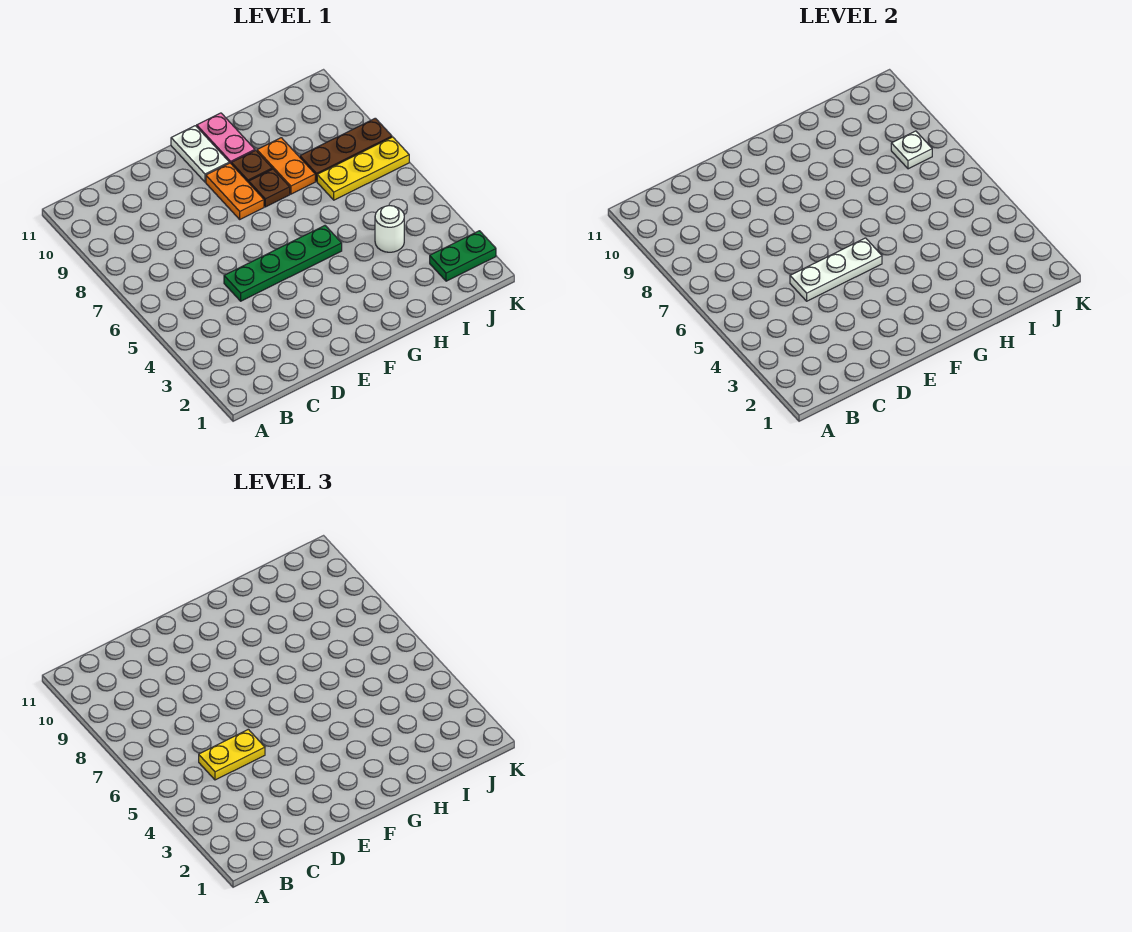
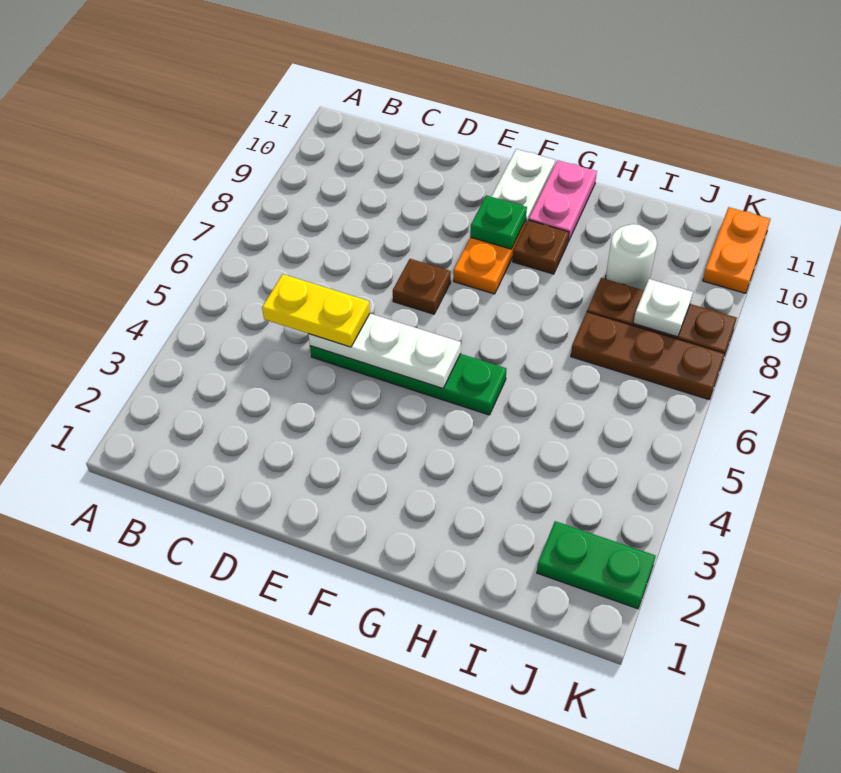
none -> green plate F9 level 2
brown plate G8 level 1 -> brown plate E7 level 1
orange plate H8:H9 level 1 -> orange plate K10:K11 level 1
white round brick I4 level 1 -> white round brick I9 level 1
yellow plate I7:K7 level 1 -> brown plate I7:K7 level 1

